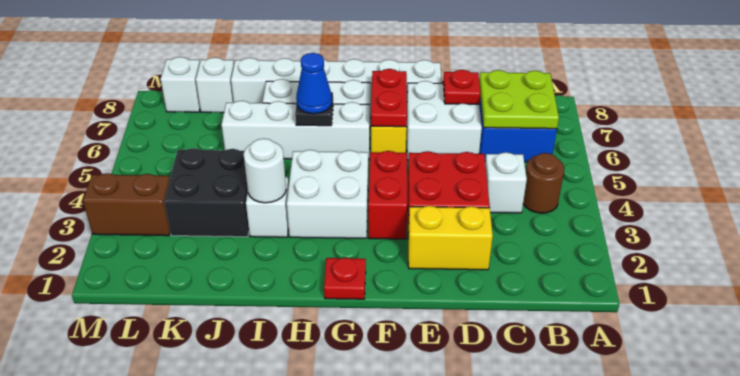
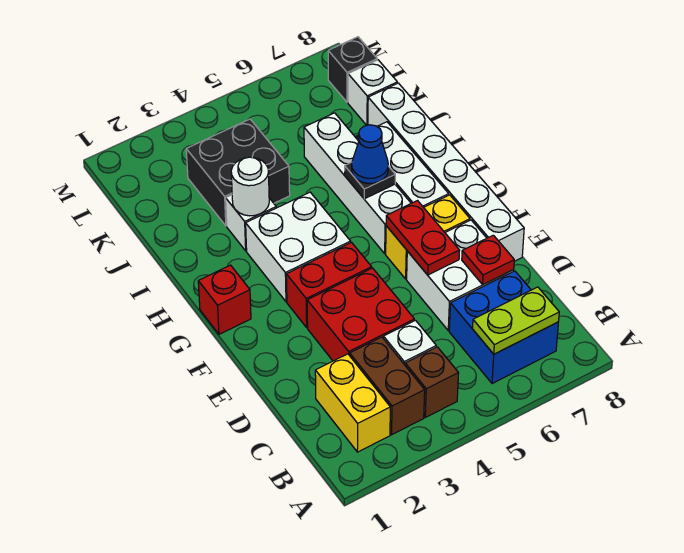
brown round brick B4 level 1 -> brown brick B4 level 1
lime plate B6:C7 level 2 -> lime plate B6:B7 level 2
yellow brick D2:E2 level 1 -> yellow brick B2:C2 level 1
red plate F6:F7 level 2 -> red plate E6:F6 level 2
red plate G1 level 1 -> red brick G1 level 1
brown brick L3:M3 level 1 -> brown brick B3:C3 level 1
white brick L8 level 1 -> black brick L8 level 1

